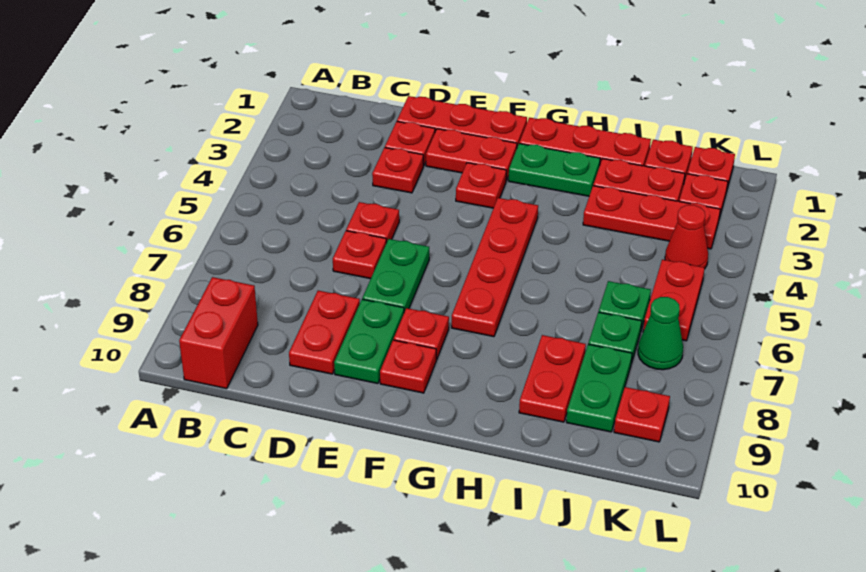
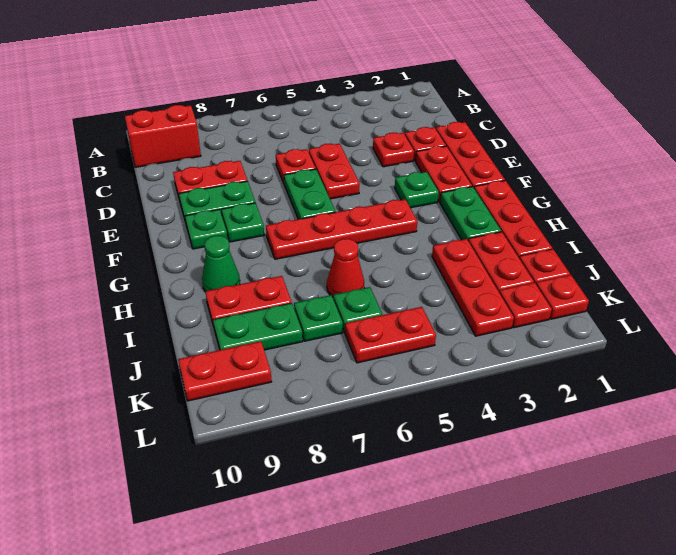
red plate D5 level 1 -> red plate D5:E5 level 1
green plate E6:E7 level 1 -> green plate E6:F6 level 1
red plate F3 level 1 -> green plate F3 level 1
red plate F8 level 1 -> green plate F8 level 1
red plate F9 level 1 -> green plate F9 level 1
red cone K4 level 1 -> red cone I6 level 1
green cone K7 level 1 -> green cone H9 level 1
red plate K9 level 1 -> red plate K9:K10 level 1

